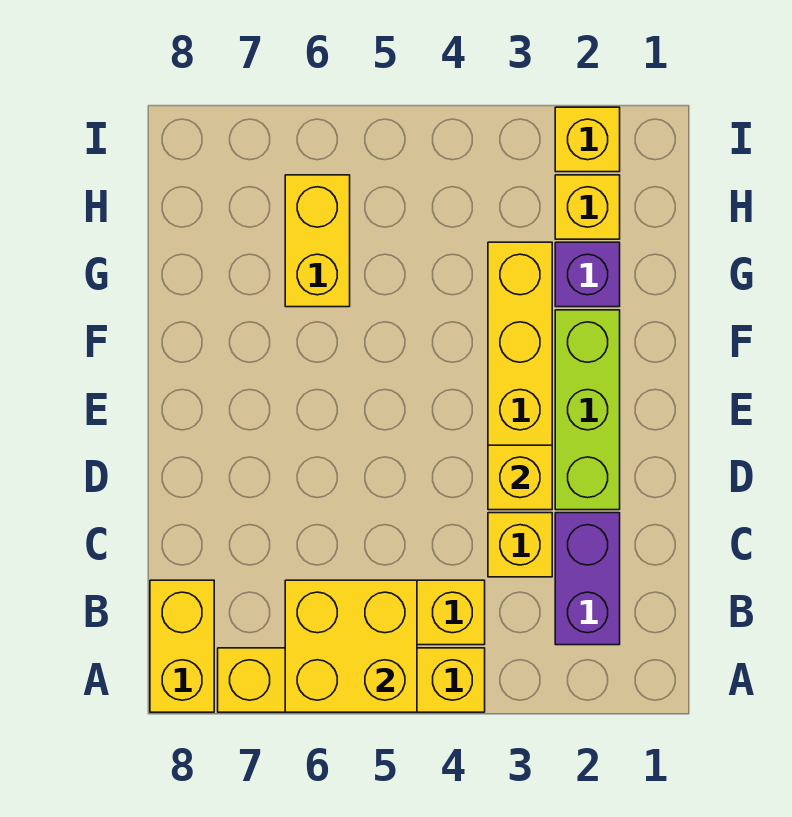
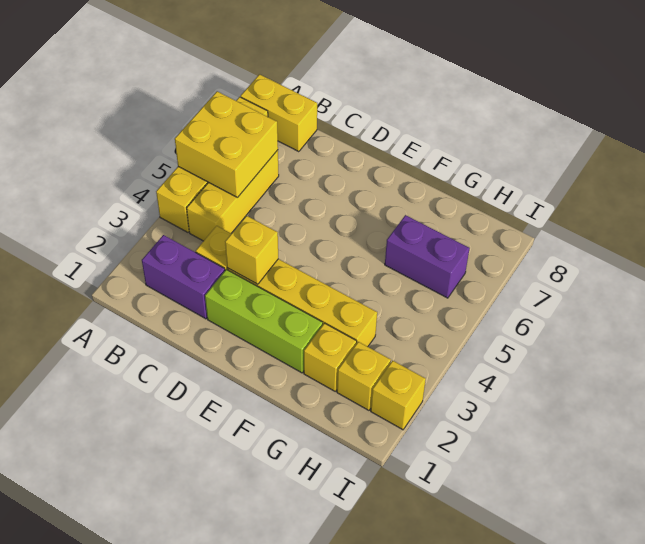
purple brick G2 level 1 -> yellow brick G2 level 1
yellow brick G6:H6 level 1 -> purple brick G6:H6 level 1

